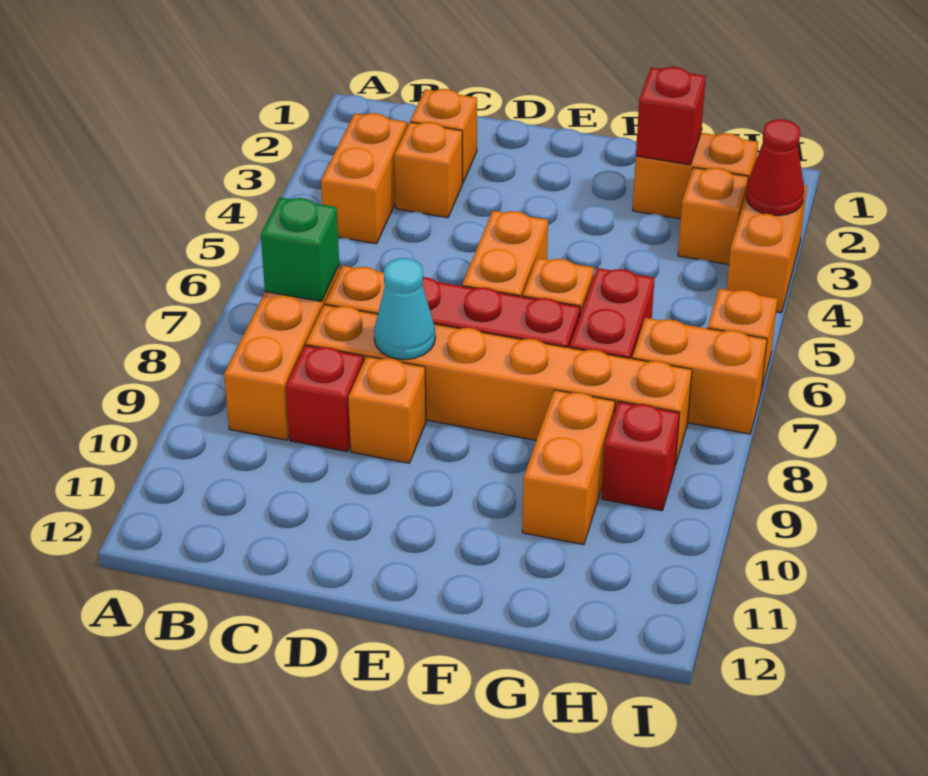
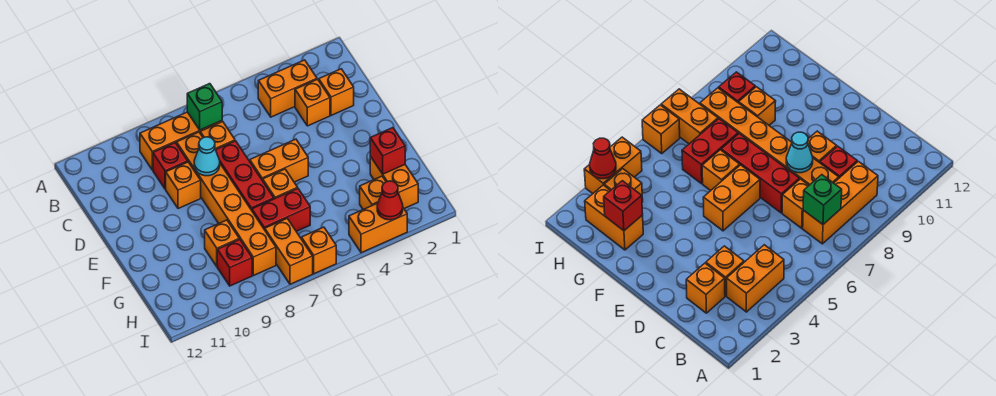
orange brick G9:G10 level 1 -> orange brick G9 level 1

